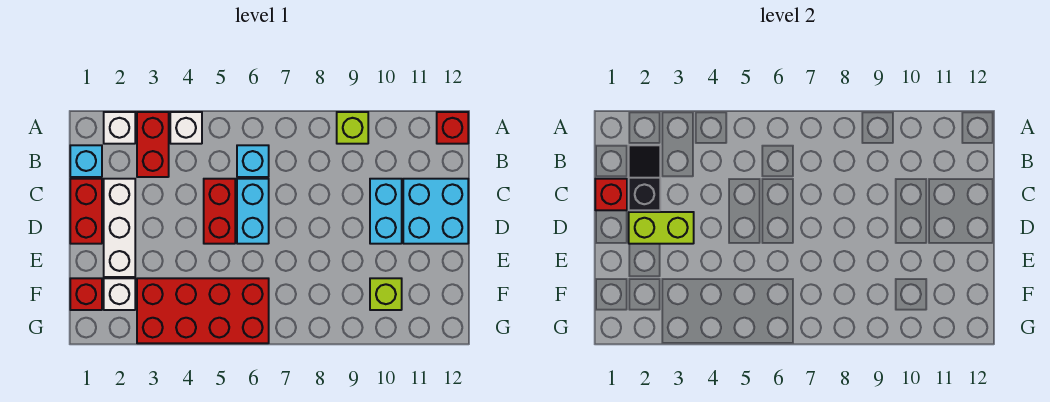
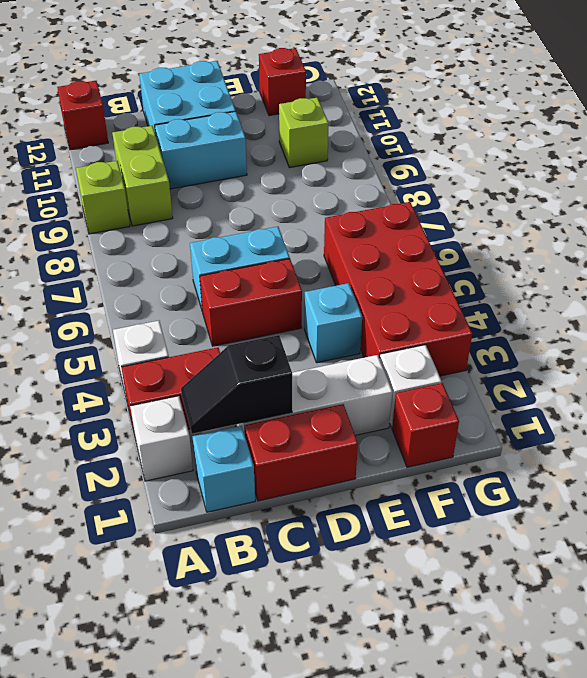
cyan brick B6 level 1 -> cyan brick E4 level 1
red brick C1 level 2 -> red brick F12 level 1
lime brick D2:D3 level 2 -> lime brick B9:B10 level 1

